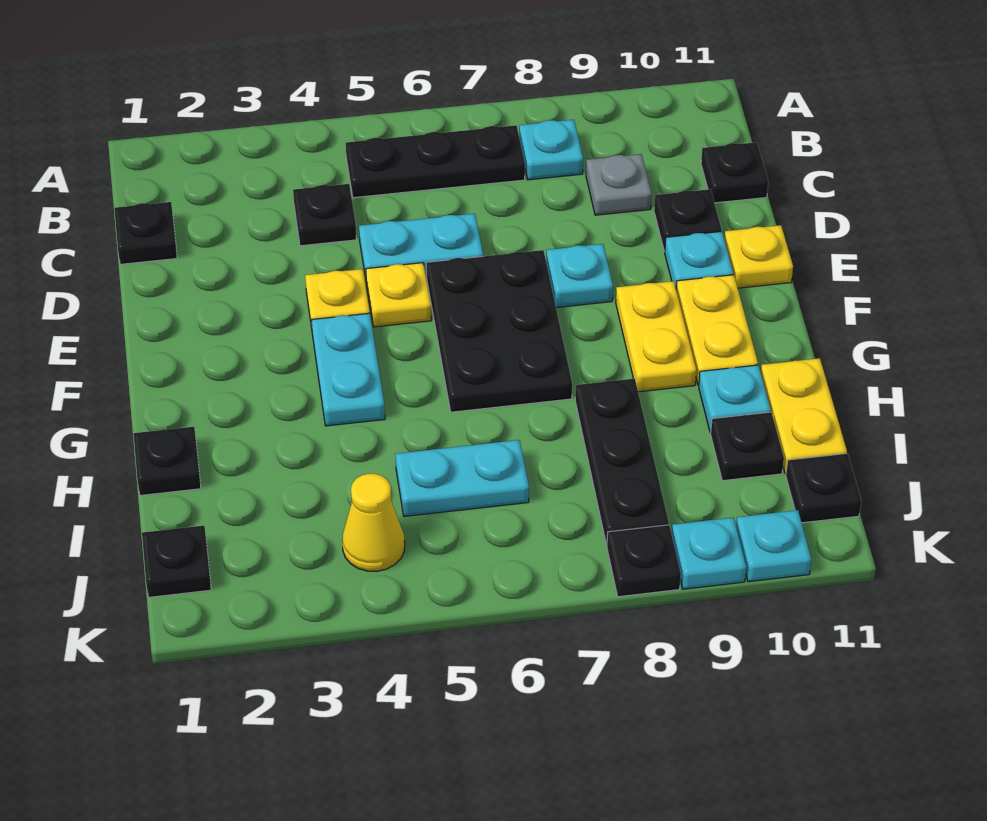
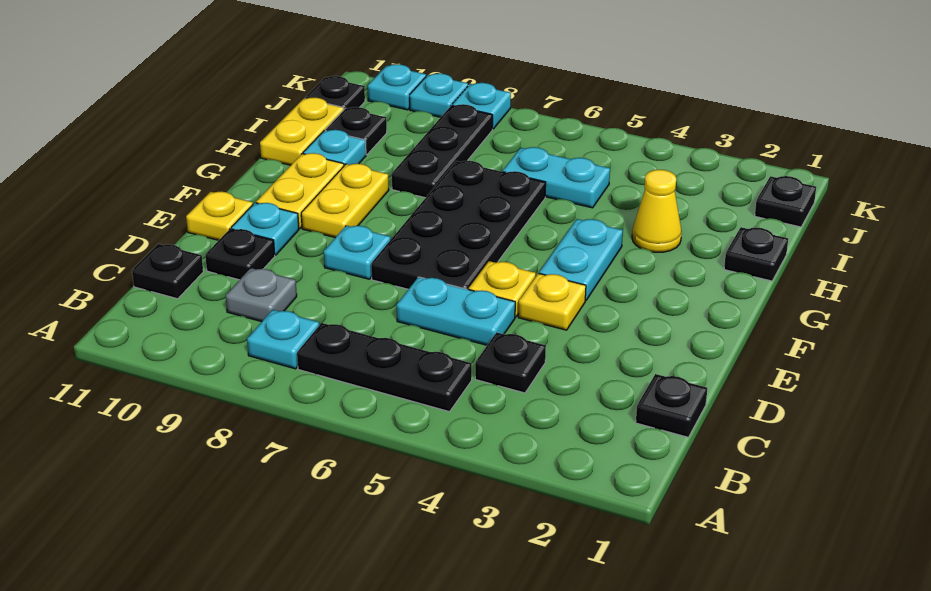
black plate E6:G7 level 1 -> black plate E6:H7 level 1
yellow cone J4 level 1 -> yellow cone H3 level 1
black plate K8 level 1 -> cyan plate K8 level 1

